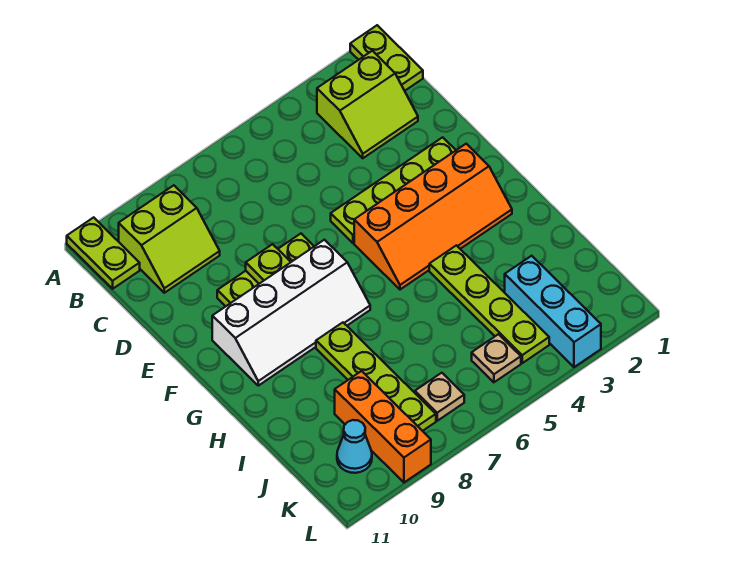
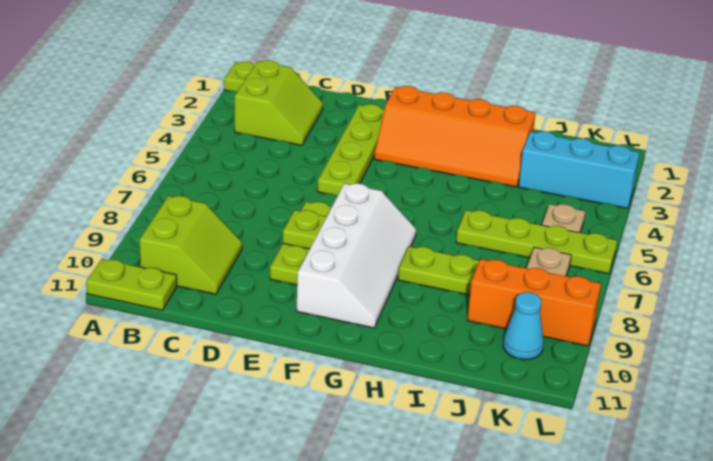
orange slope F2:G5 level 1 top F -> orange slope F2:I3 level 1 top 2
lime plate H4:K4 level 1 -> lime plate I6:L6 level 1

